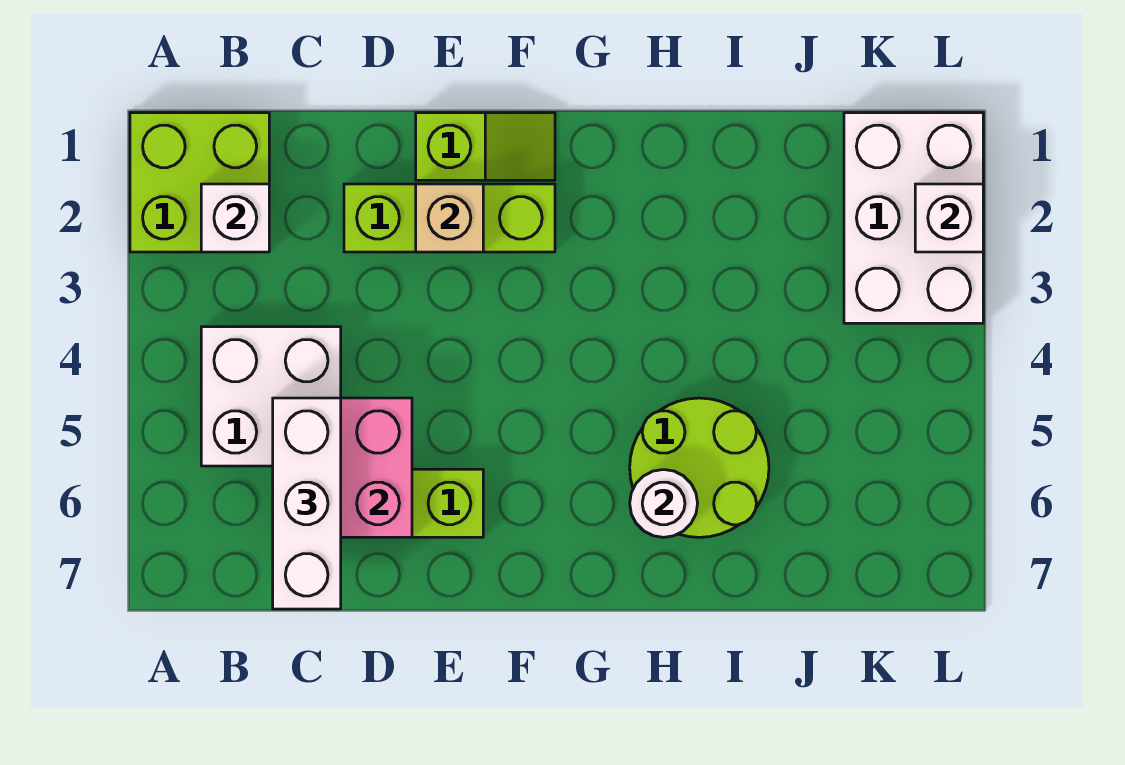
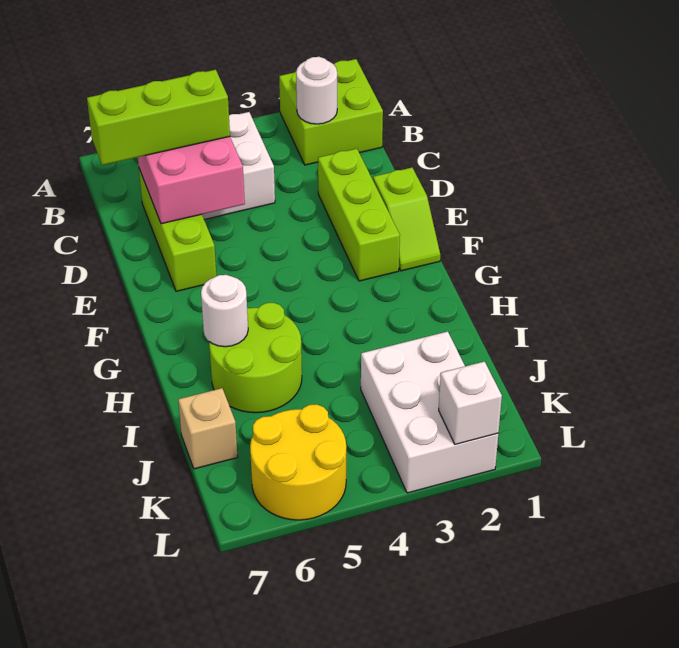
white brick B2 level 2 -> white round brick B2 level 2
white brick C5:C7 level 3 -> lime brick C5:C7 level 3
tan brick E2 level 2 -> tan brick J7 level 1
white brick K1:L3 level 1 -> white brick J2:L3 level 1
none -> yellow round brick K5:L6 level 1

